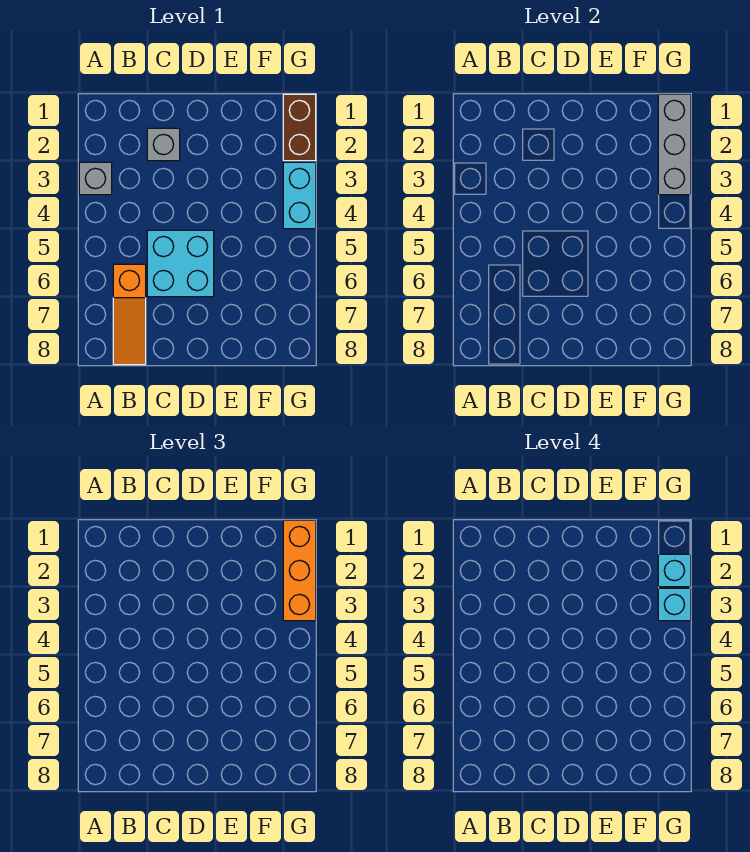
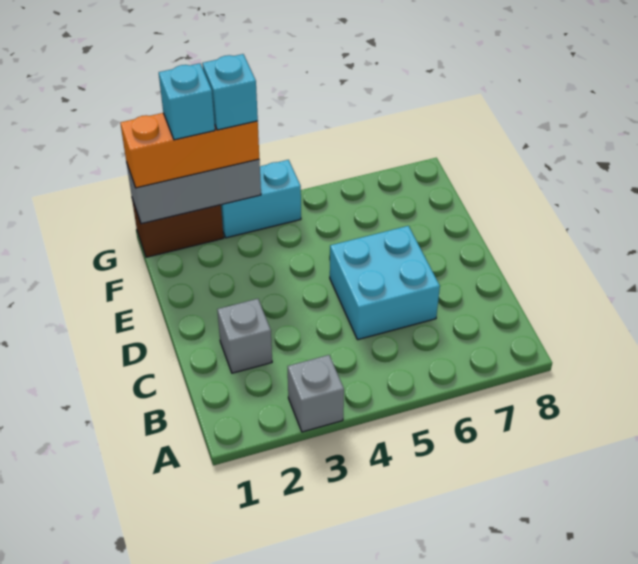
orange slope B6:B8 level 1 top 6 -> none

